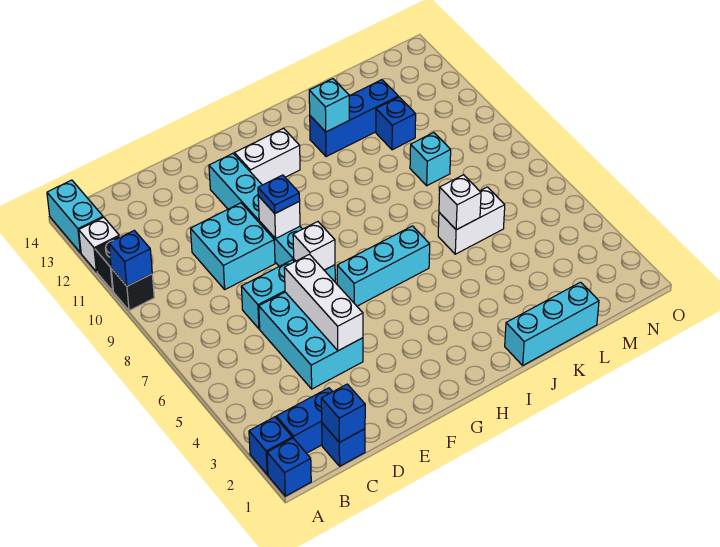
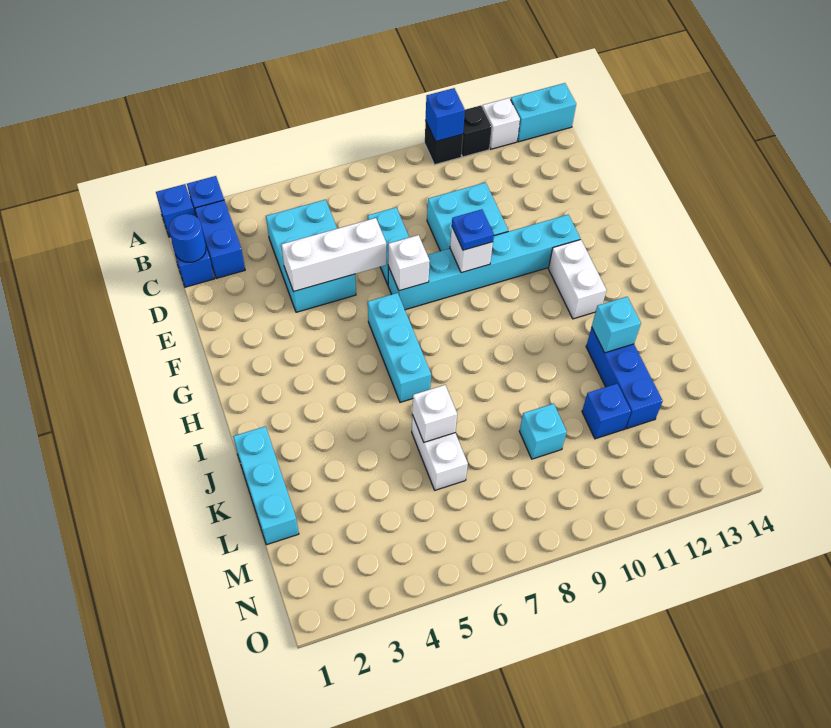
blue brick C1 level 2 -> blue round brick C1 level 2
cyan brick D4:E6 level 1 -> cyan brick C4:E5 level 1

